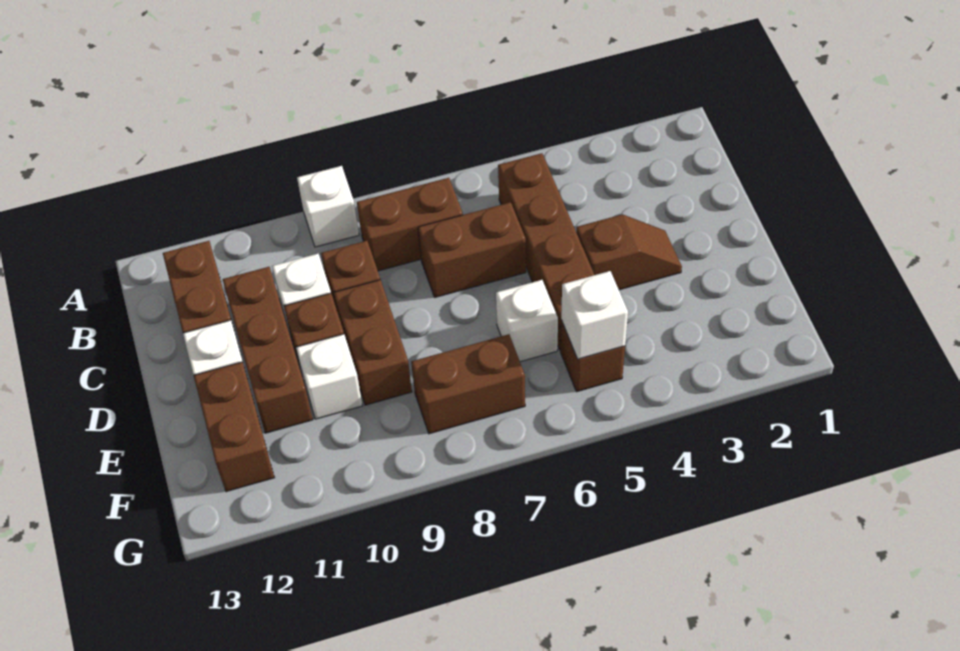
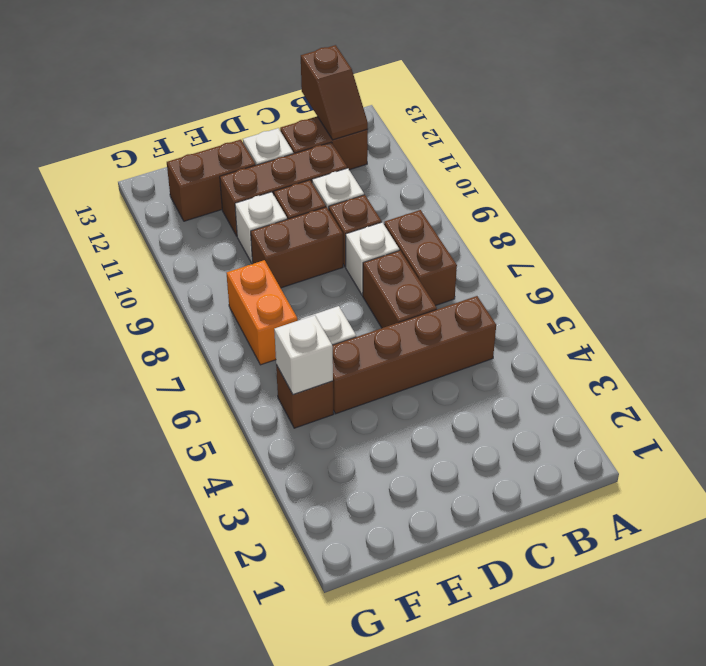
white brick A9 level 1 -> white brick C8 level 1
brown slope D3:D4 level 1 top 4 -> brown slope B12:B13 level 2 top 13
brown brick F7:F8 level 1 -> orange brick F7:F8 level 1

